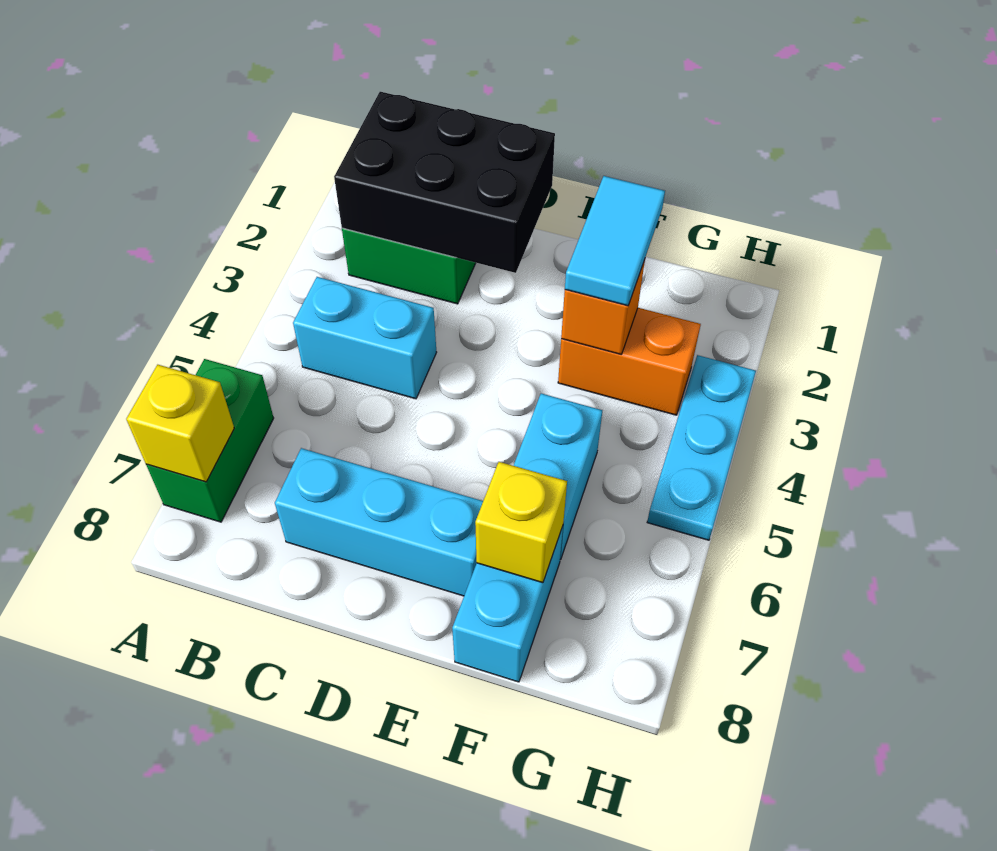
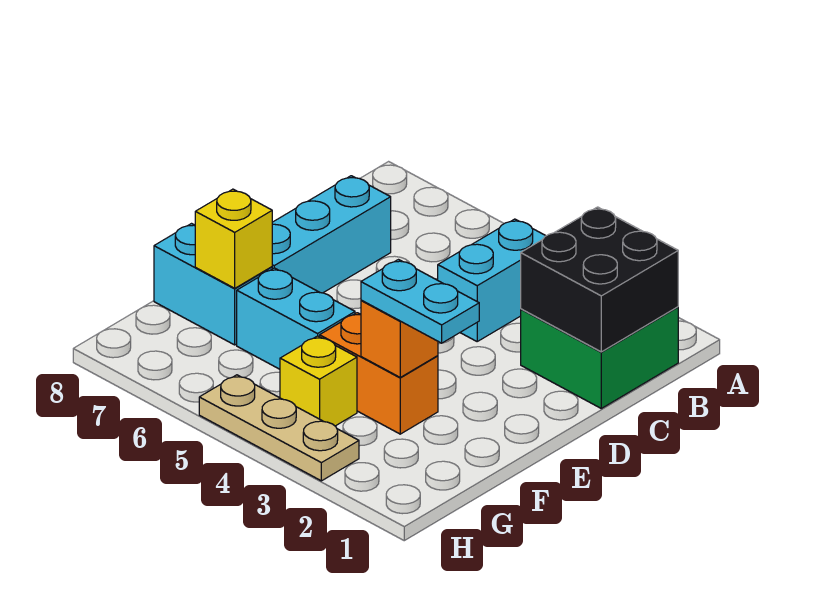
green brick A6:A7 level 1 -> none
yellow brick A7 level 2 -> yellow brick G4 level 1
black brick B1:D2 level 2 -> black brick B1:C2 level 2
cyan tile F2:F3 level 3 -> cyan plate F2:F3 level 3
orange brick F3:G3 level 1 -> orange brick F3:F4 level 1
cyan plate H3:H5 level 1 -> tan plate H3:H5 level 1

